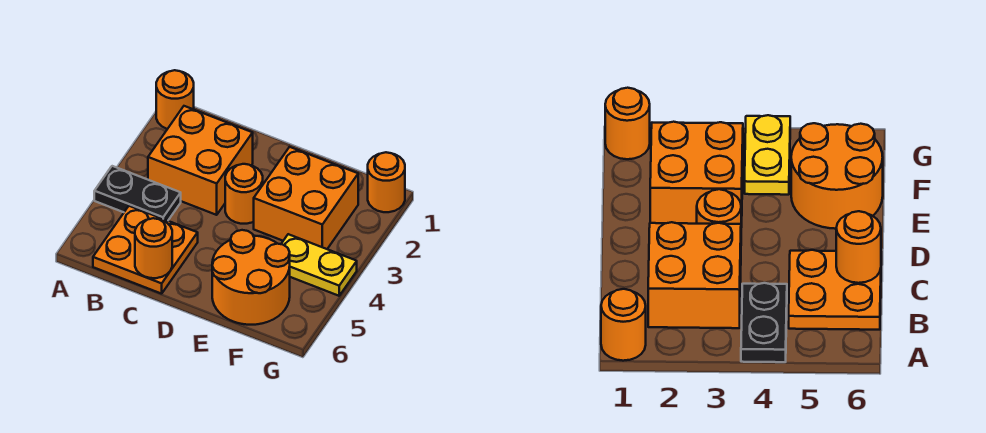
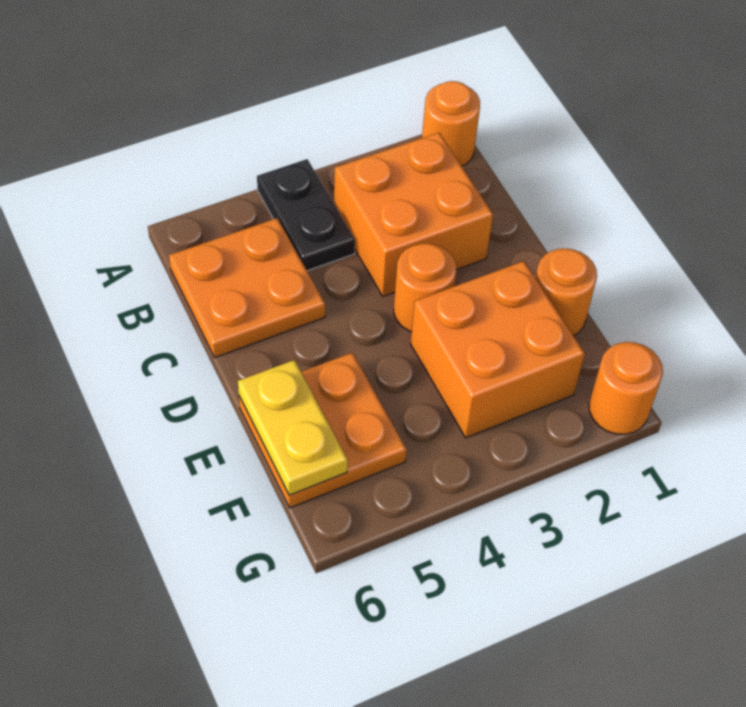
orange round brick C6 level 2 -> orange round brick E1 level 1
orange round brick E5:F6 level 1 -> orange plate E5:F6 level 1
yellow plate F4:G4 level 1 -> yellow plate E6:F6 level 2

